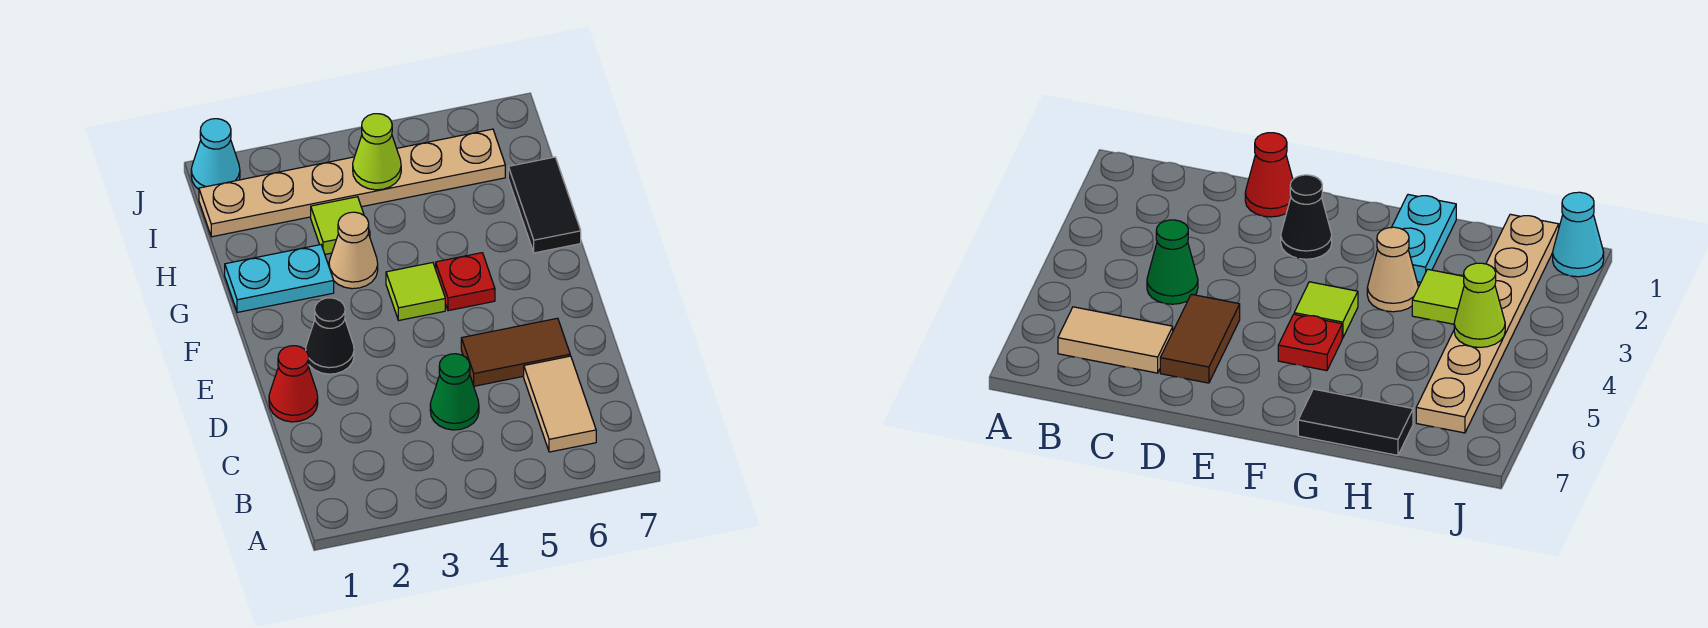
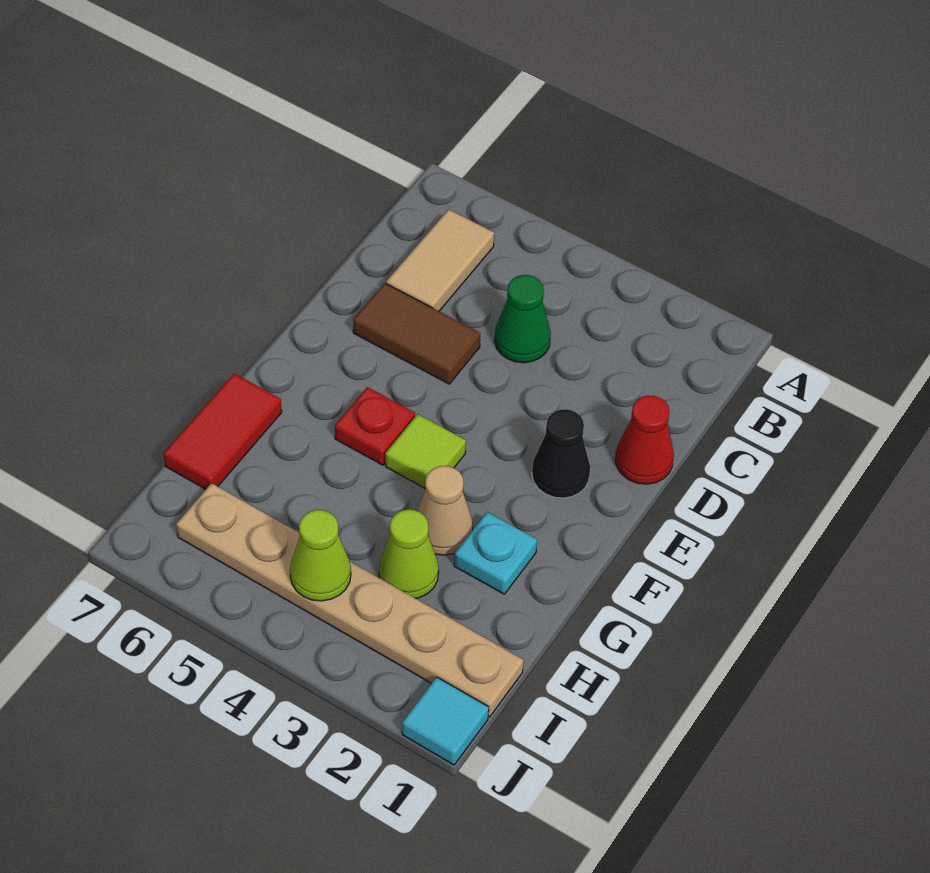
cyan plate G1:G2 level 1 -> cyan plate G2 level 1
black tile G7:H7 level 1 -> red tile G7:H7 level 1
lime tile H3 level 1 -> lime cone H3 level 1
cyan cone J1 level 1 -> cyan tile J1 level 1

